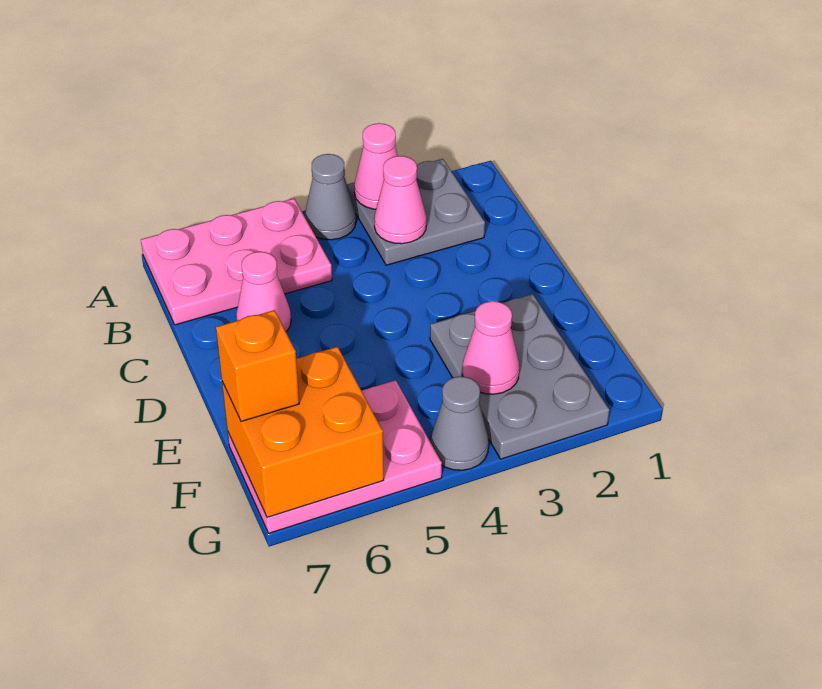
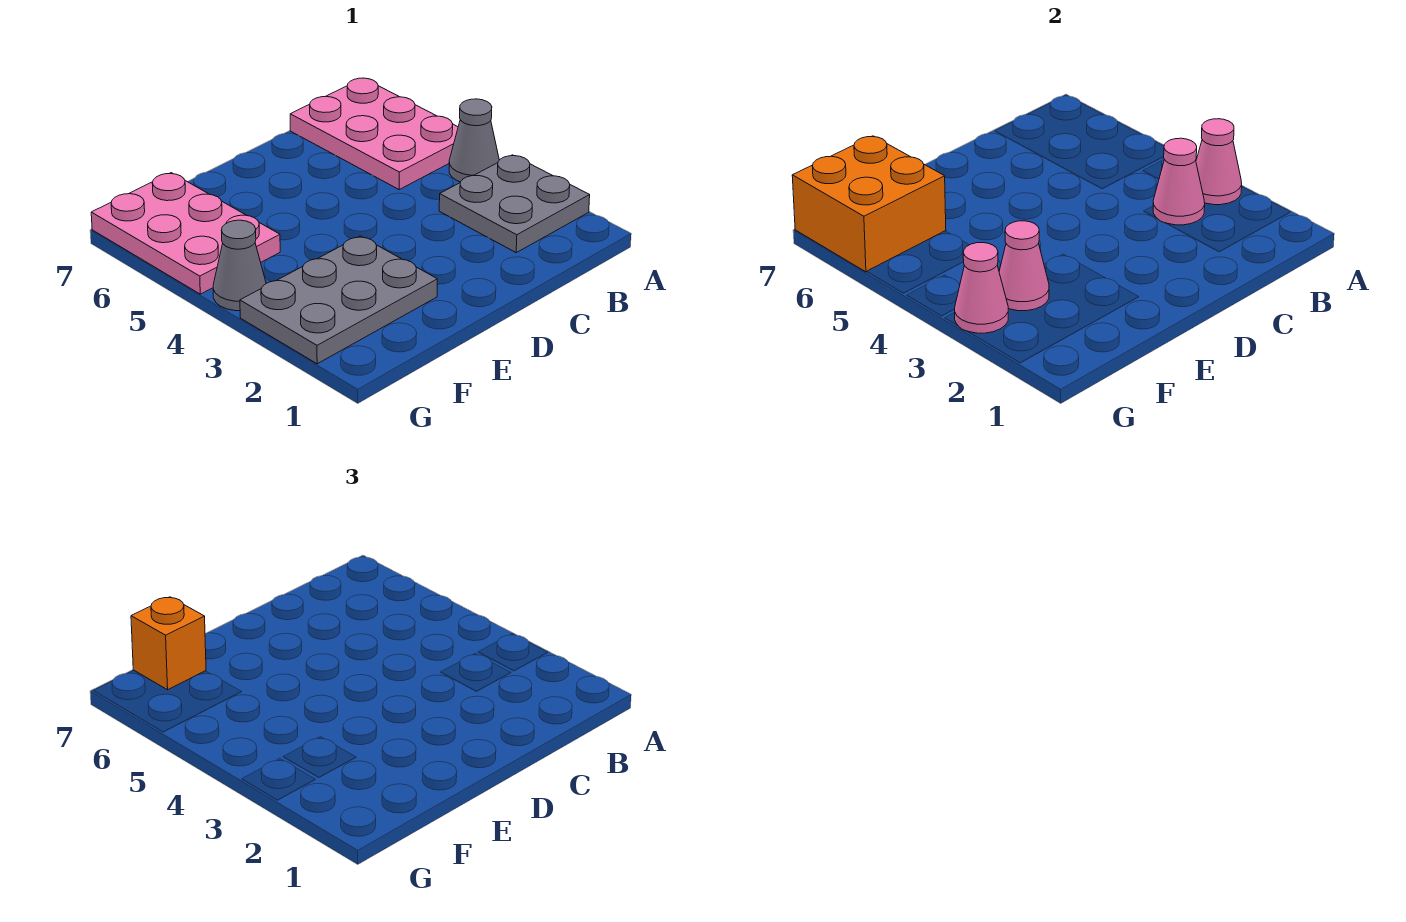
pink cone C6 level 1 -> pink cone G3 level 2

